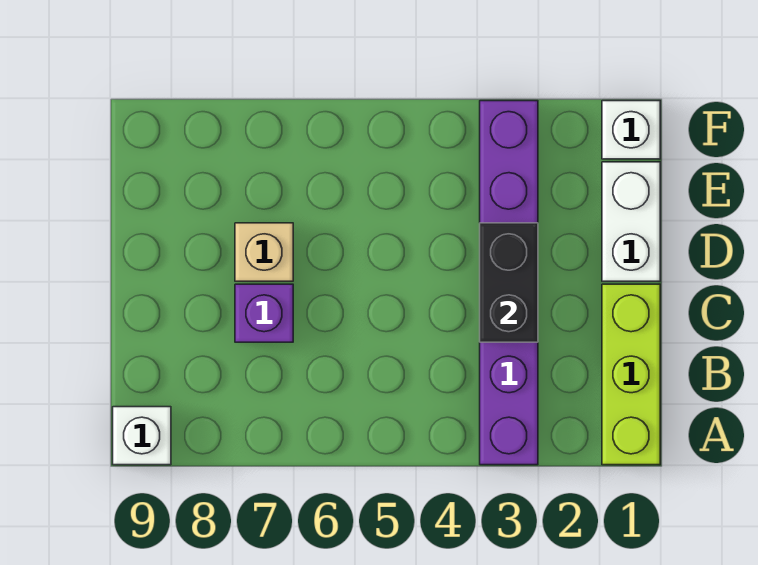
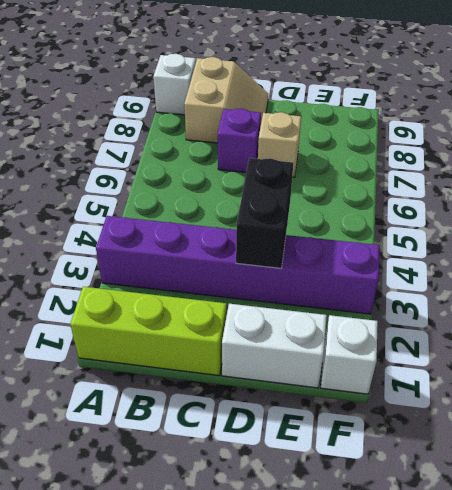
none -> tan slope B8:C9 level 1 top B
black brick C3:D3 level 2 -> black brick D3:D4 level 2

